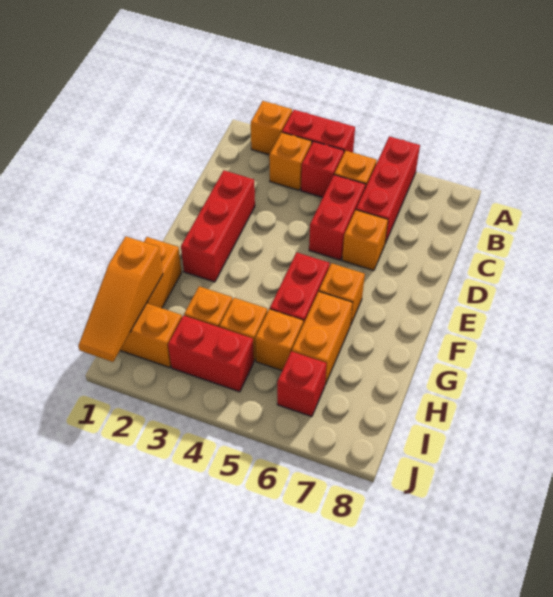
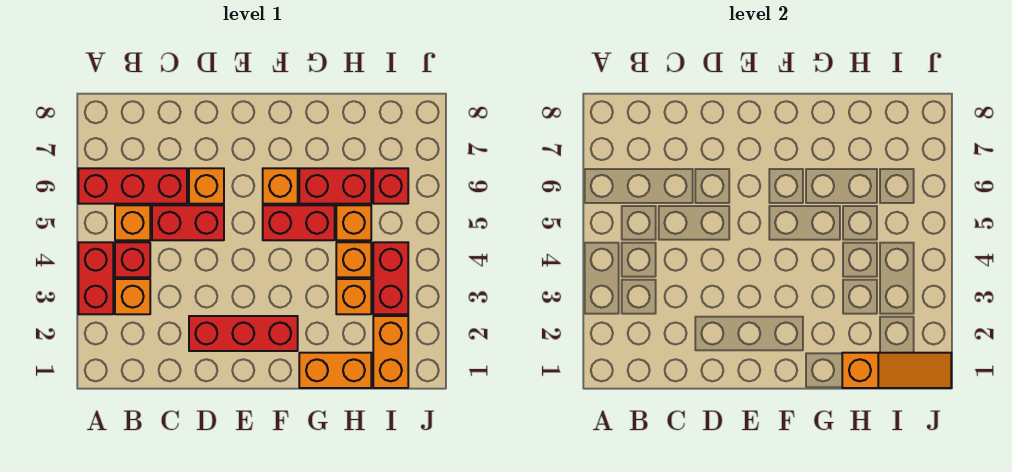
orange brick A2 level 1 -> none
orange brick G6:H6 level 1 -> red brick G6:H6 level 1

